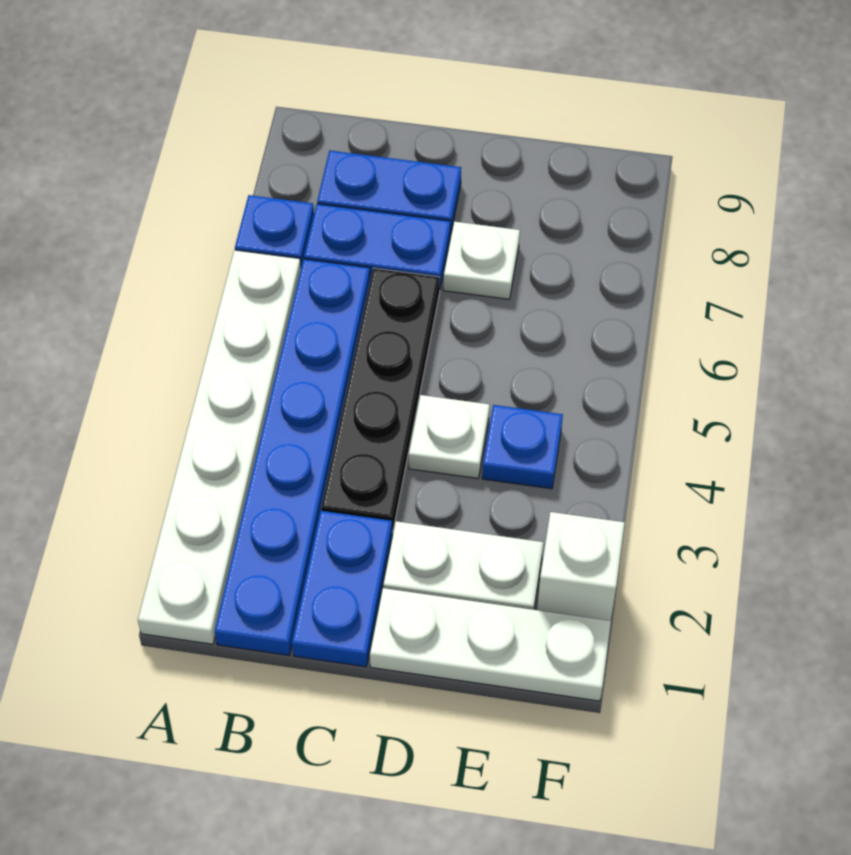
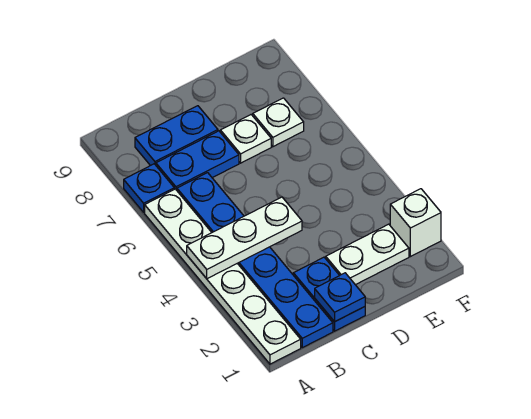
black plate C3:C6 level 1 -> none
white plate D1:F1 level 1 -> white plate A4:C4 level 2
white plate D4 level 1 -> white plate E7 level 1
blue plate E4 level 1 -> blue plate C1 level 2

